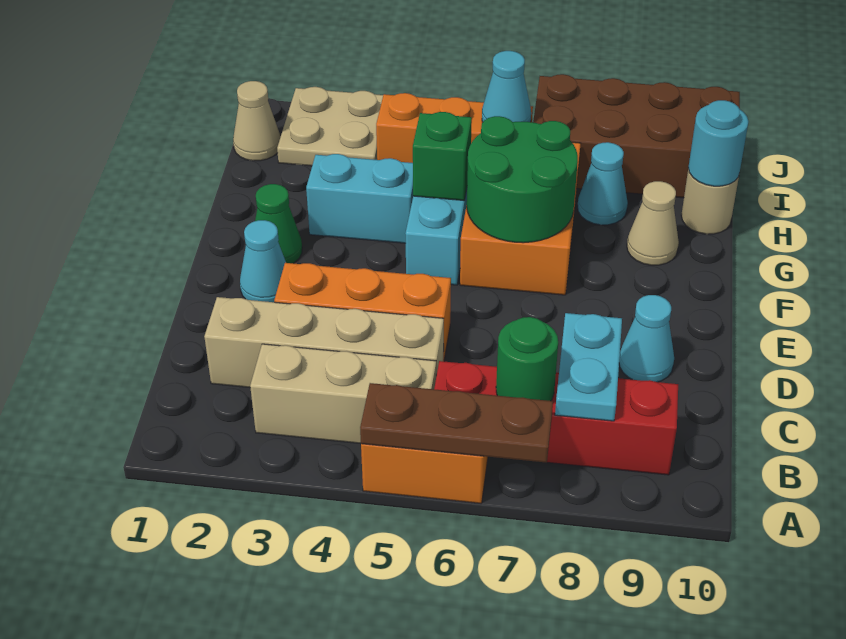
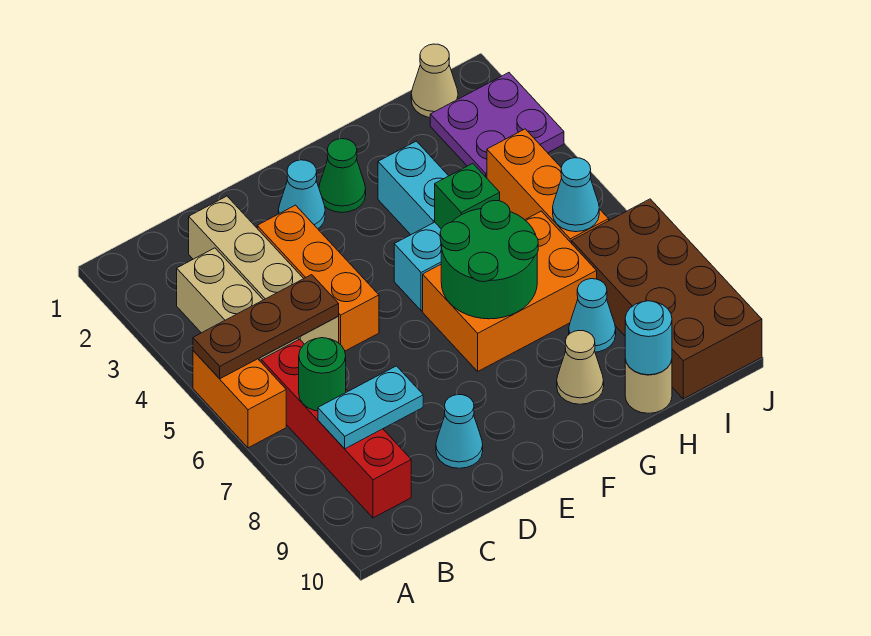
brown plate A5:A7 level 2 -> brown plate A5:C5 level 2
tan plate I2:J3 level 1 -> purple plate I2:J3 level 1

